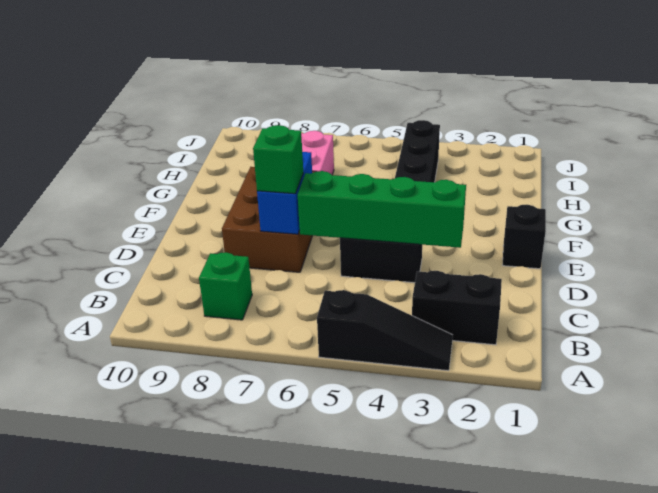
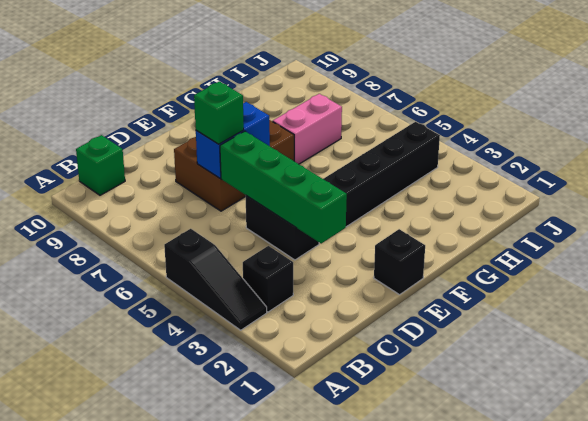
black brick B2:B3 level 1 -> black brick B3 level 1
green brick B8 level 1 -> green brick B10 level 1

